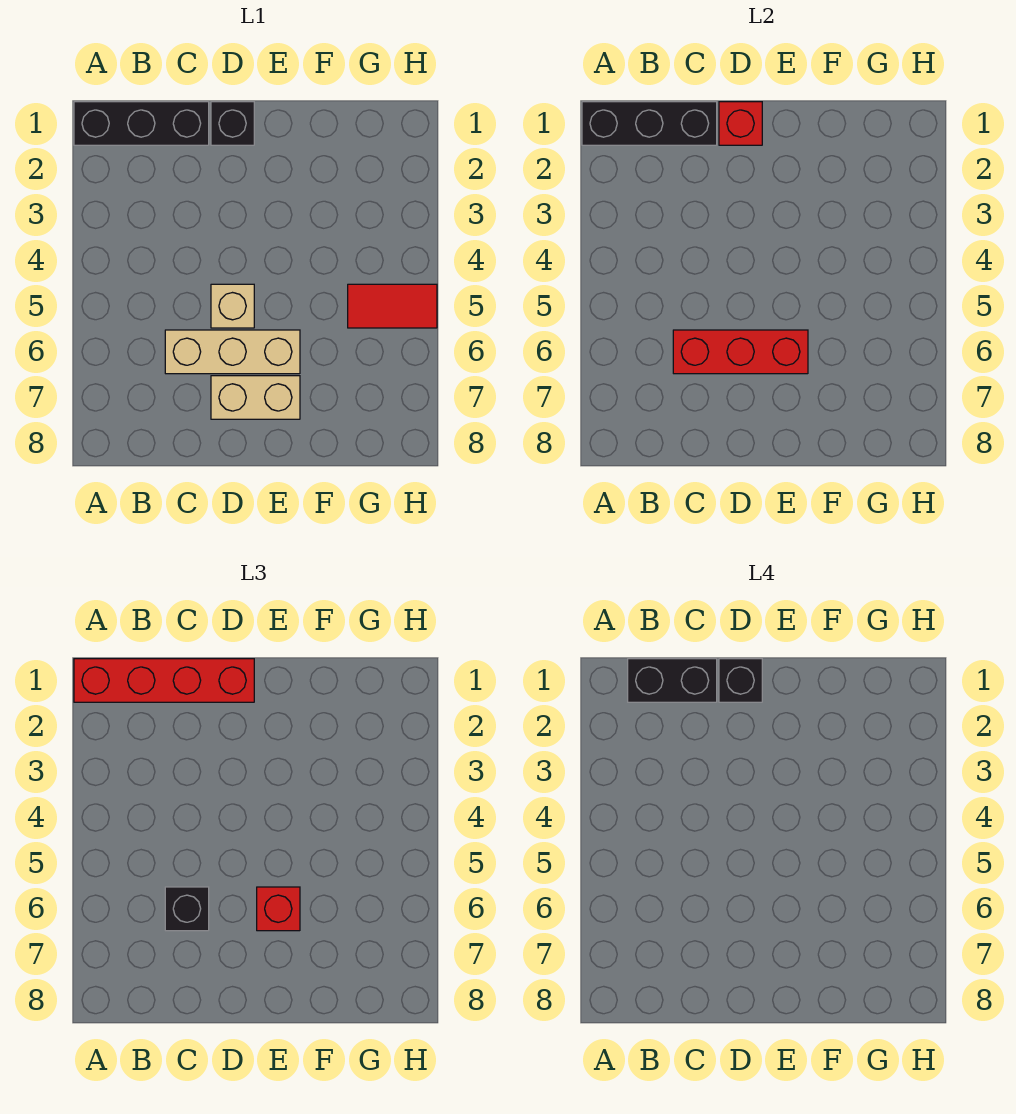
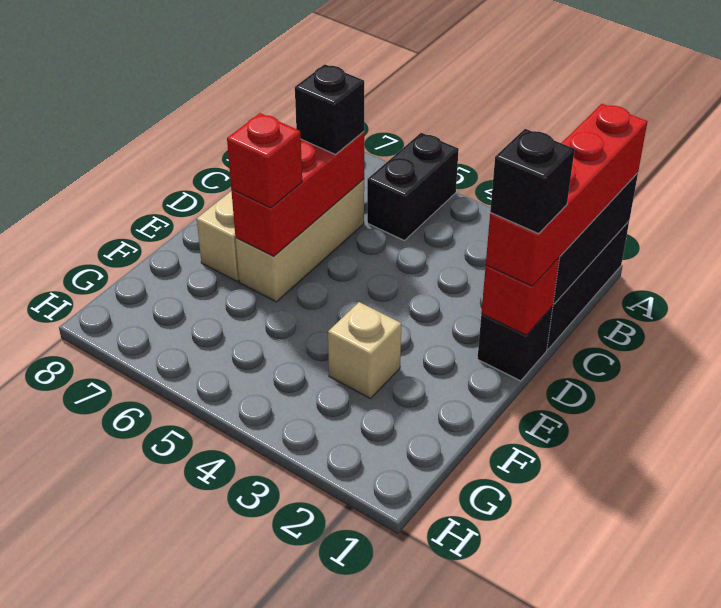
black brick B1:C1 level 4 -> black brick A5:B5 level 1
tan brick D5 level 1 -> tan brick F3 level 1
red tile G5:H5 level 1 -> none

